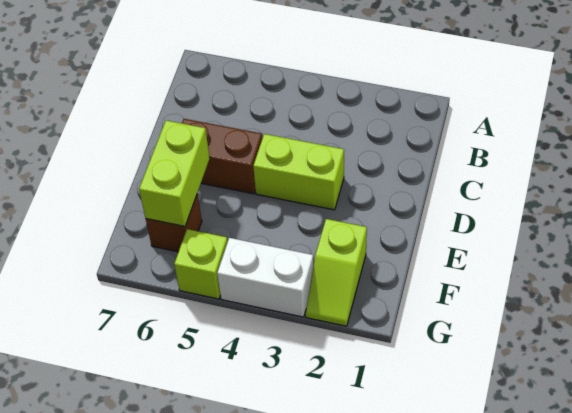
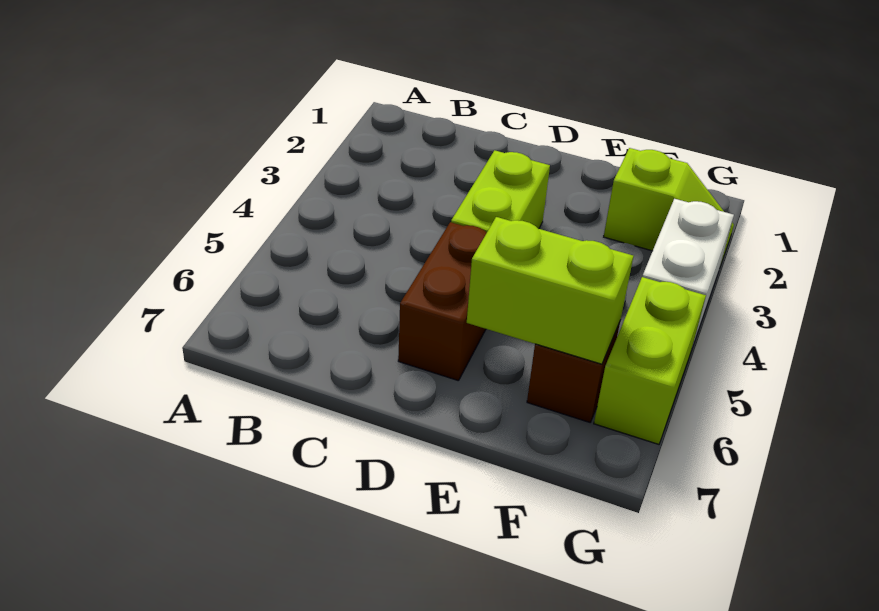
lime brick G5 level 1 -> lime brick G5:G6 level 1

